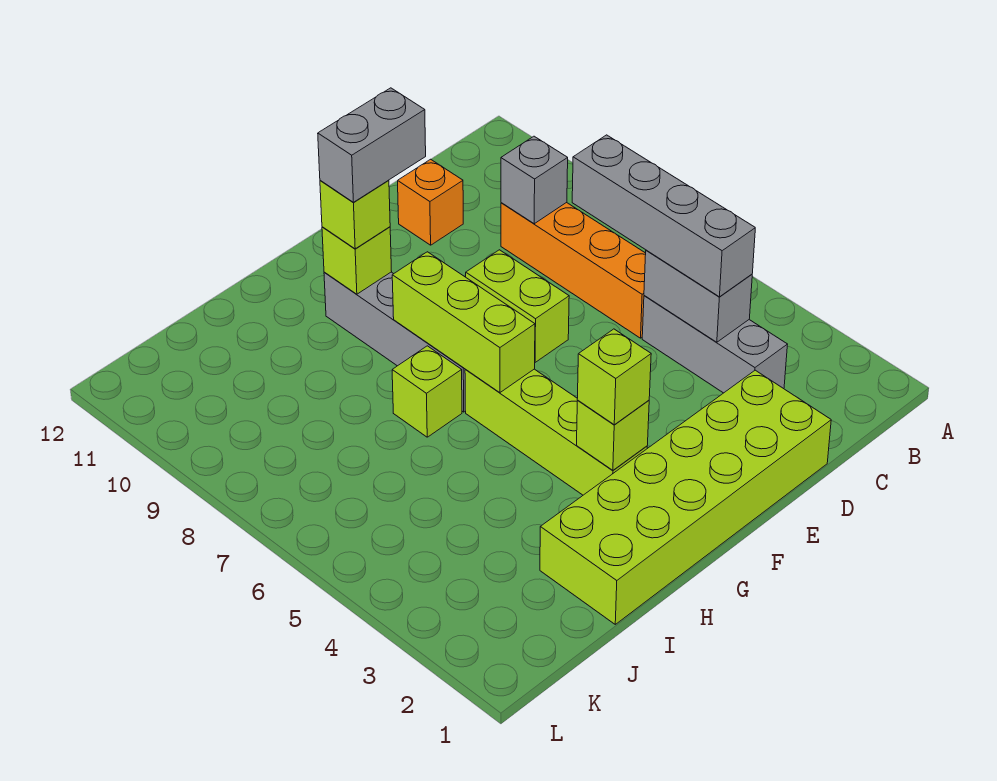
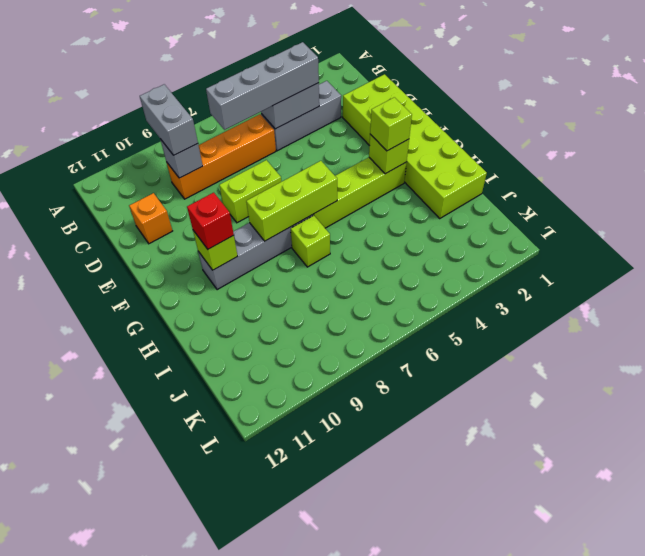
grey brick F10:G10 level 4 -> grey brick B9:C9 level 3
lime brick G10 level 3 -> red brick G10 level 3

